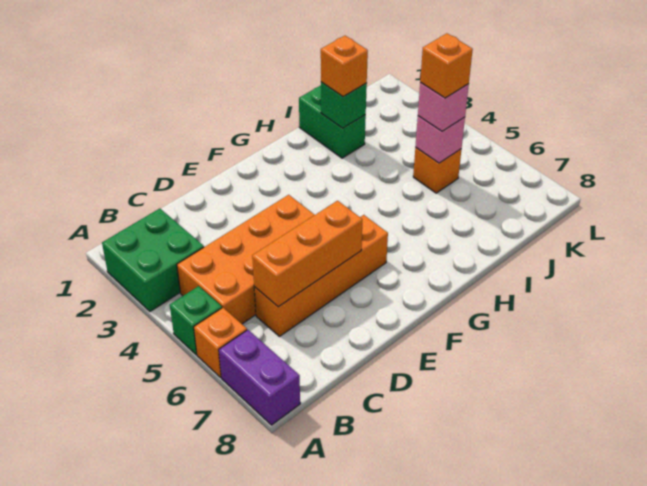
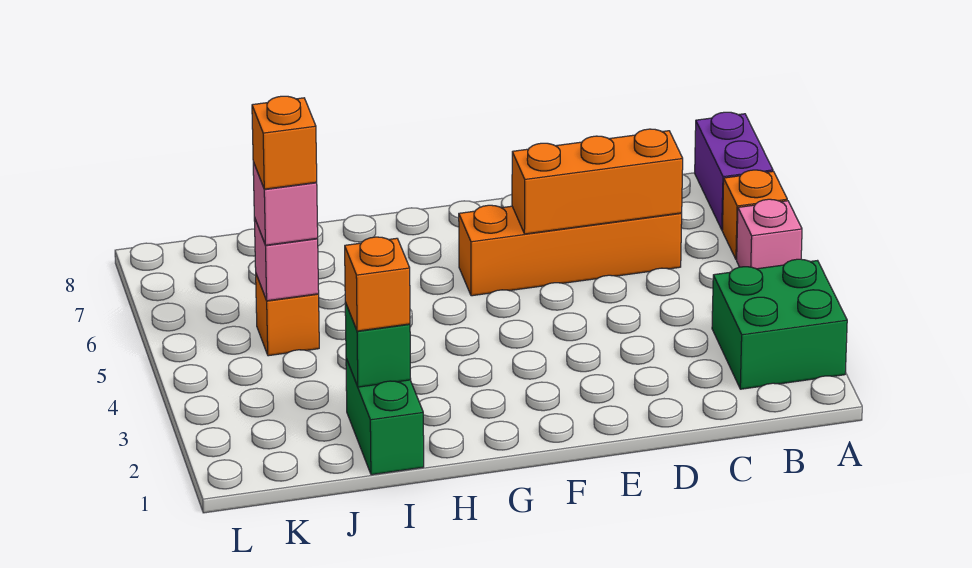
green brick A5 level 1 -> pink brick A5 level 1
orange brick B4:E5 level 1 -> none

